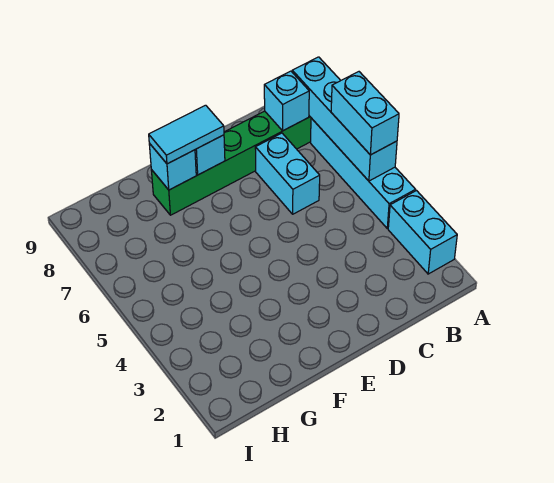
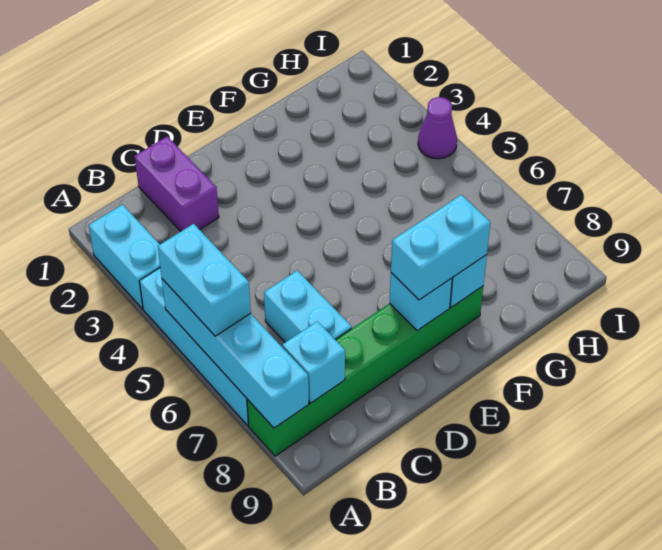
none -> purple brick C1:C2 level 1
cyan tile E8:F8 level 3 -> cyan brick E8:F8 level 3
none -> purple cone I4 level 1

